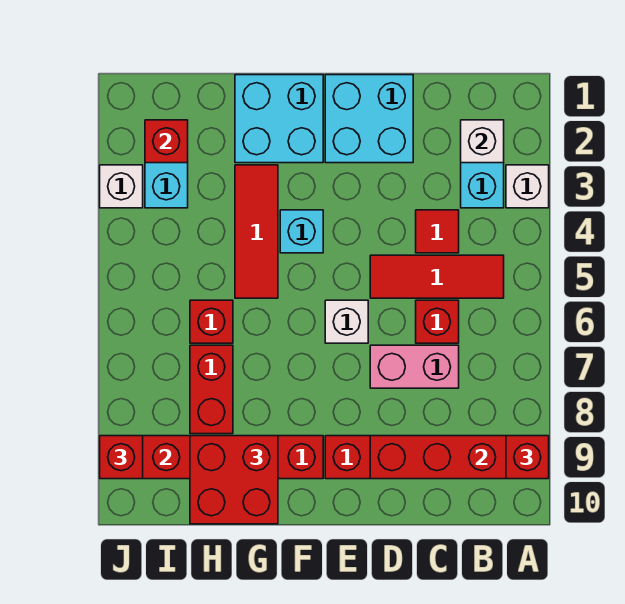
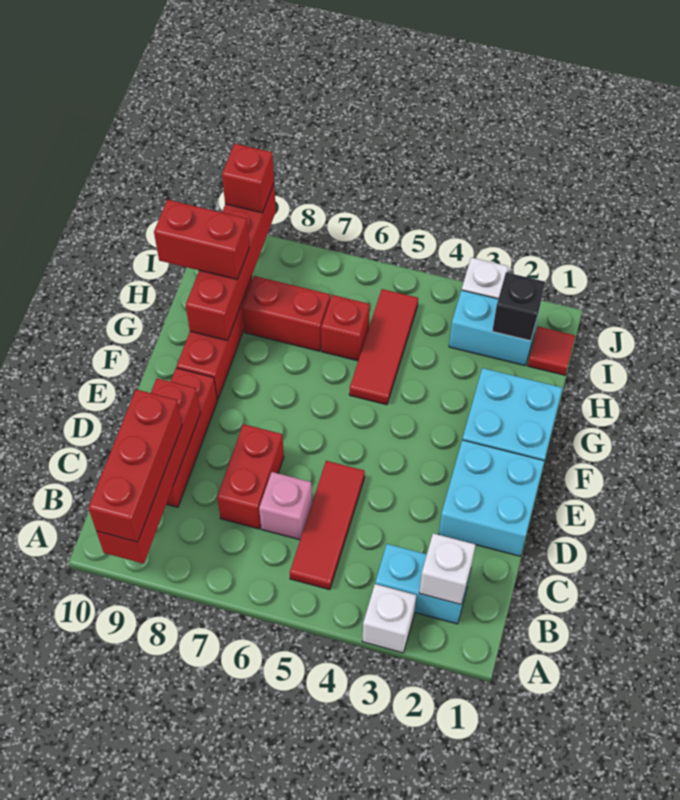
red brick A9 level 3 -> red brick A9:C9 level 3
red tile C4 level 1 -> red tile I1 level 1
red brick C6 level 1 -> pink brick C6 level 1
pink brick C7:D7 level 1 -> red brick C7:D7 level 1
white brick E6 level 1 -> none
cyan brick F4 level 1 -> none
red tile G3:G5 level 1 -> red tile G5:I5 level 1
red brick G9:H10 level 3 -> red brick H9:H10 level 3
red brick I2 level 2 -> black brick I2 level 2

